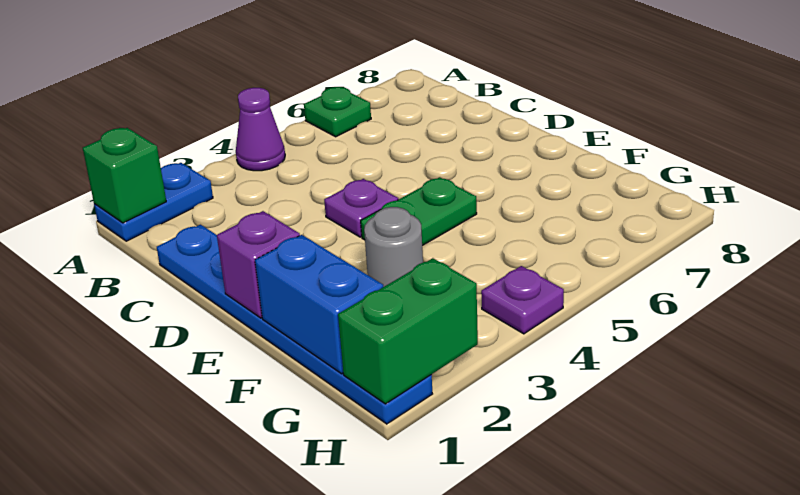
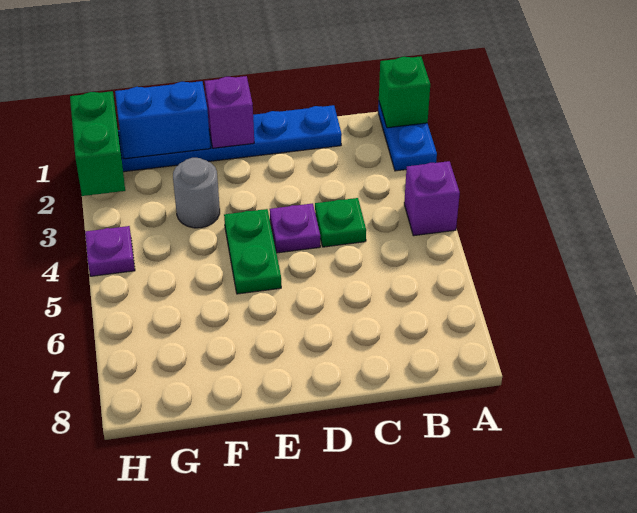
purple cone A4 level 1 -> purple brick A4 level 1
green plate A6 level 1 -> green plate C4 level 1

